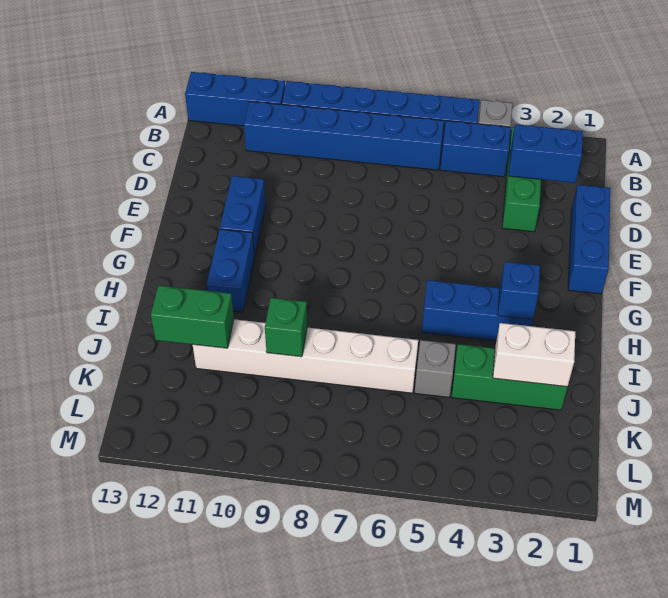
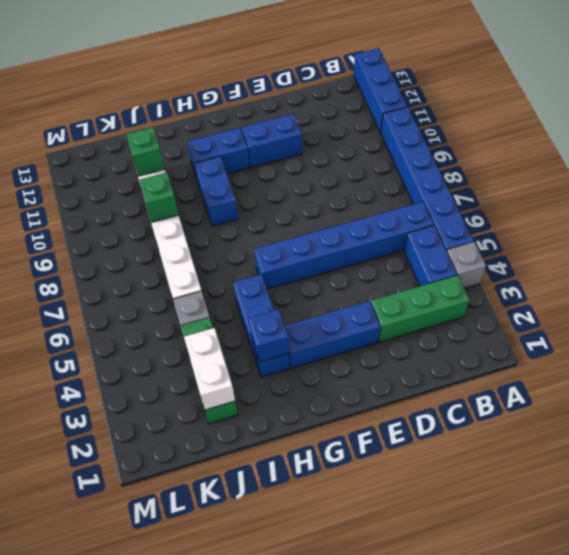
blue brick B6:B11 level 1 -> blue brick B6:G6 level 1
blue brick C2:C3 level 2 -> blue brick H9:H10 level 1
blue brick D1:F1 level 1 -> blue brick E3:G3 level 1
green brick J11:J12 level 2 -> green brick J11 level 2

